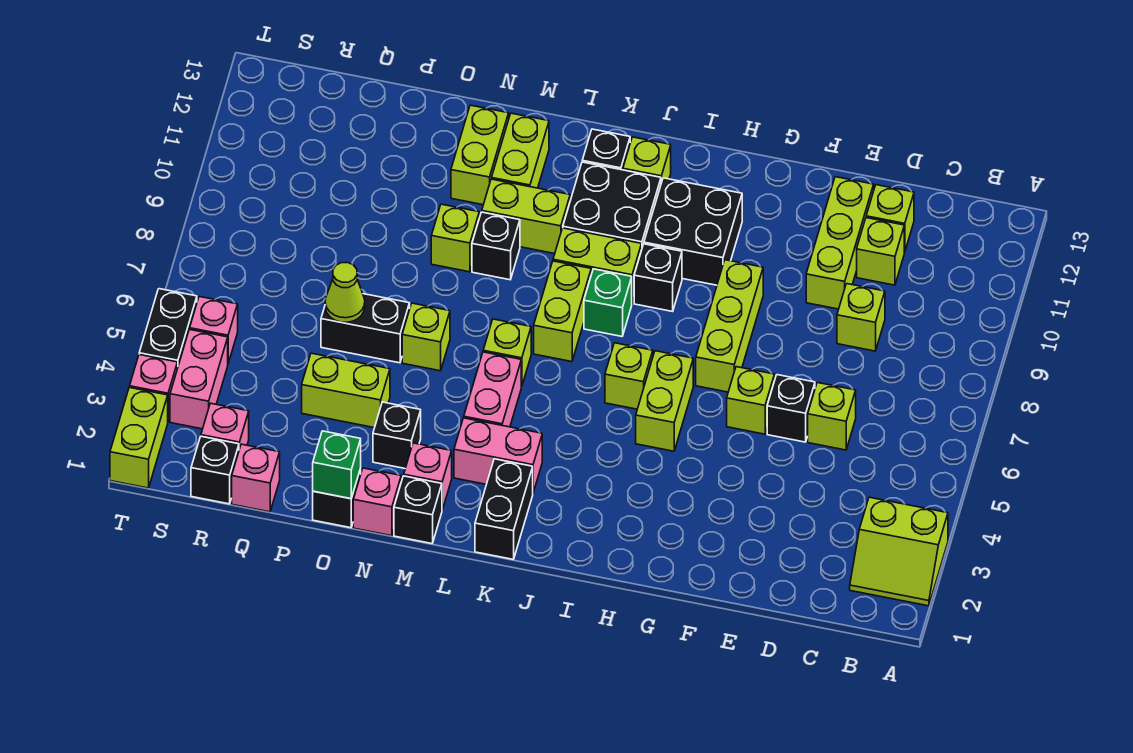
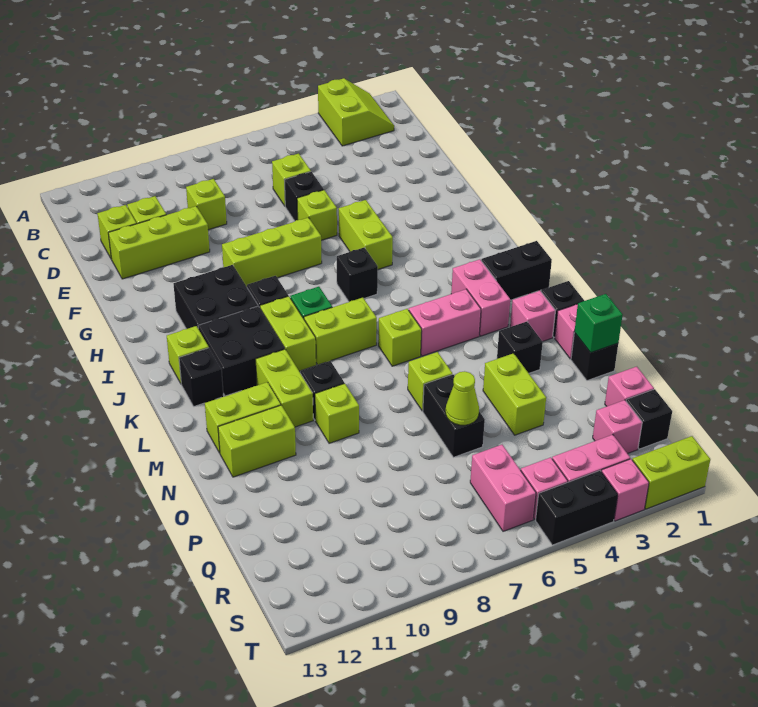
lime brick H5:H6 level 1 -> lime brick G5:H5 level 1
lime brick I6 level 1 -> black brick I6 level 1
none -> pink brick R6:S6 level 1

